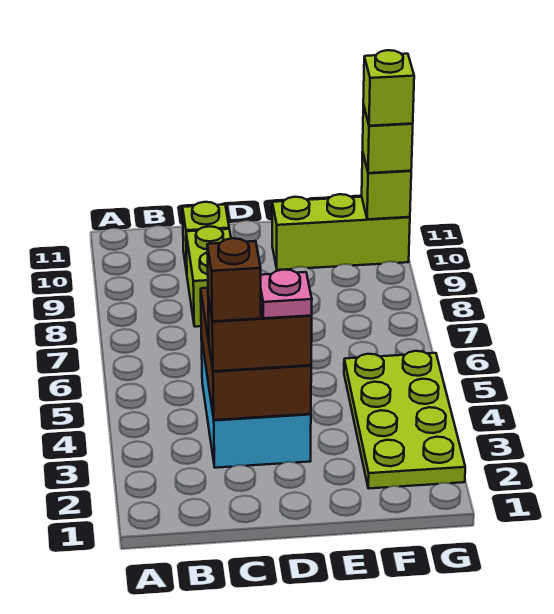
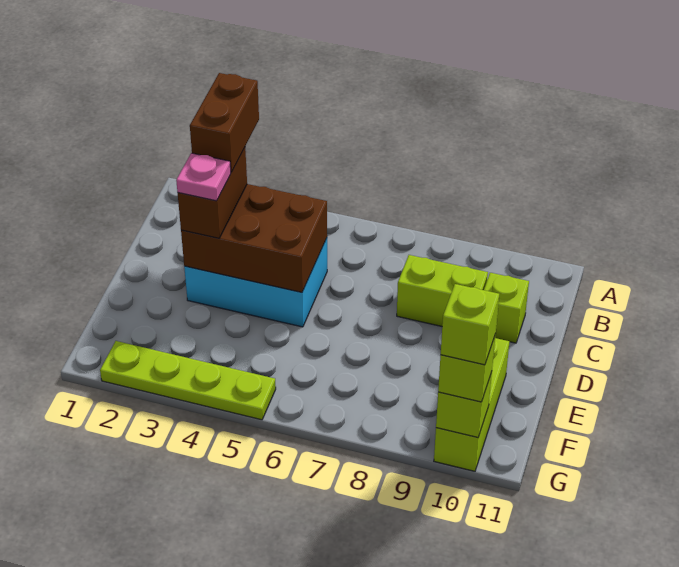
brown brick C3 level 4 -> brown brick B3:C3 level 4
lime plate F2:G5 level 1 -> lime plate G2:G5 level 1

